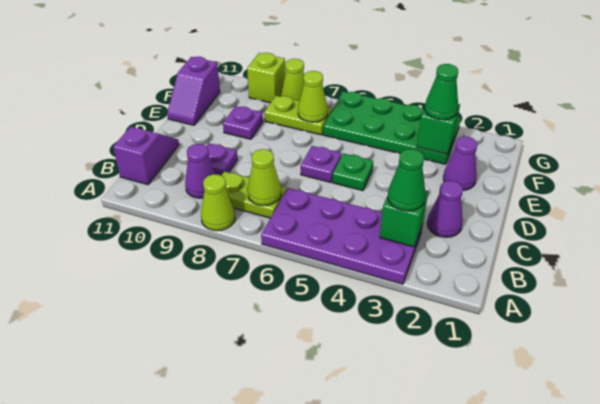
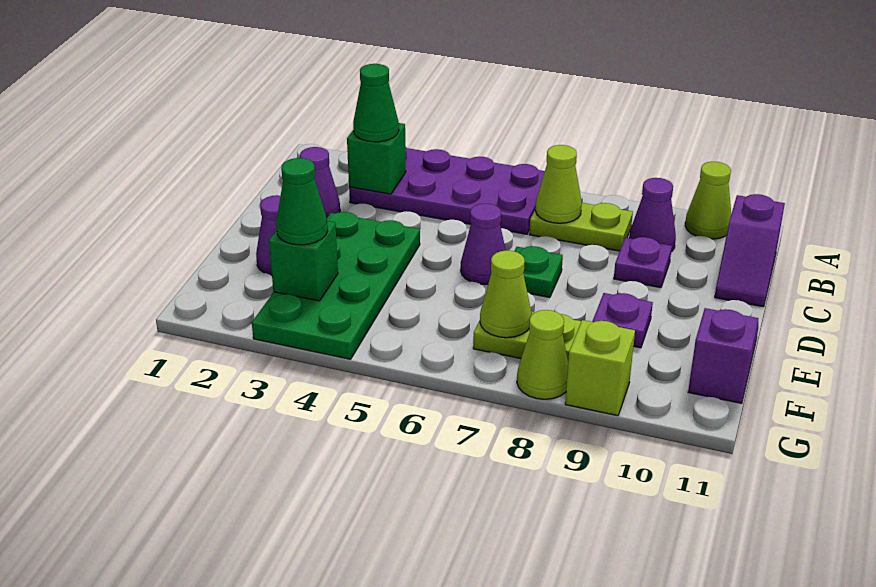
lime cone A8 level 1 -> lime cone A10 level 1
green plate D5 level 1 -> green plate D7 level 1
purple plate D6 level 1 -> purple cone D6 level 1
green plate F3:G6 level 1 -> green plate D3:G4 level 1

